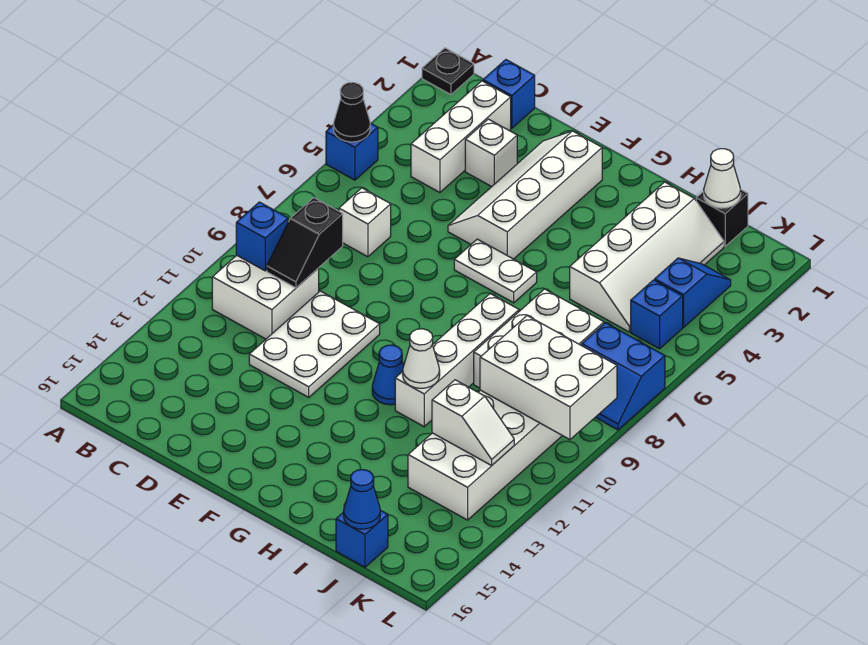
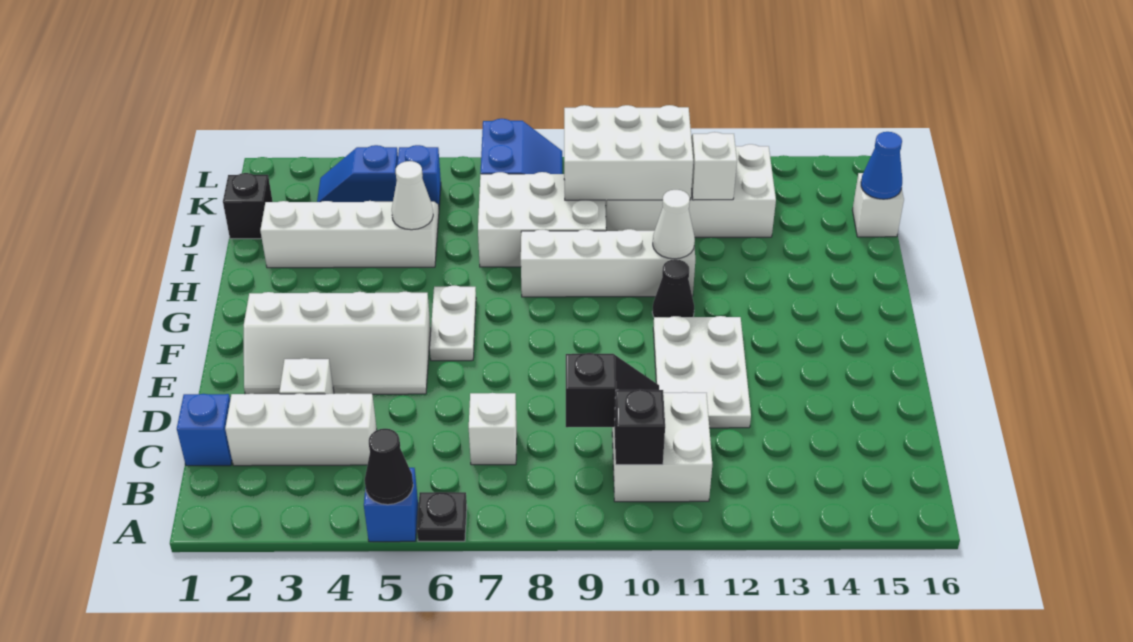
black plate A1 level 1 -> black plate A6 level 1
blue brick B10 level 2 -> black brick B10 level 2
white plate D10:E12 level 1 -> white plate D11:F12 level 1
blue cone G11 level 1 -> black cone G11 level 1
white cone J1 level 2 -> white cone I5 level 2
white brick J9:L10 level 2 -> white brick J9:K11 level 2
blue brick J16 level 1 -> white brick J16 level 1

